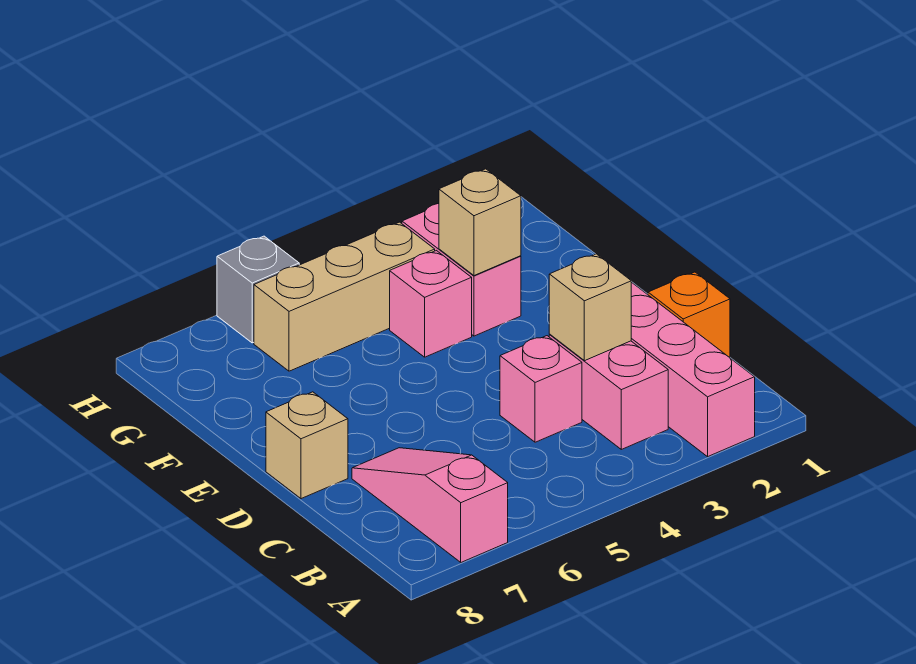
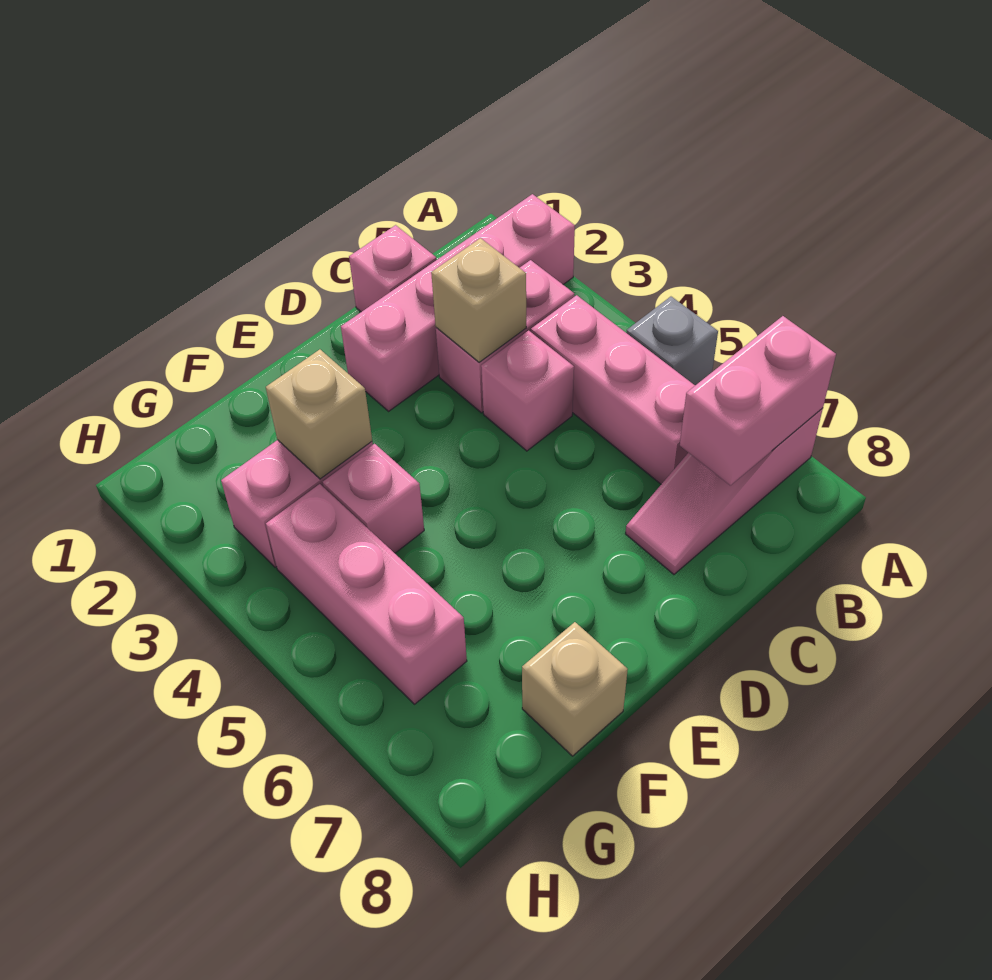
none -> pink brick A7:B7 level 2
none -> pink brick B4:B6 level 1
orange brick C1 level 1 -> pink brick C1 level 1
tan brick D8 level 1 -> tan brick F8 level 1
tan brick G4:G6 level 1 -> pink brick G4:G6 level 1
grey brick H6 level 1 -> grey brick A5 level 1

